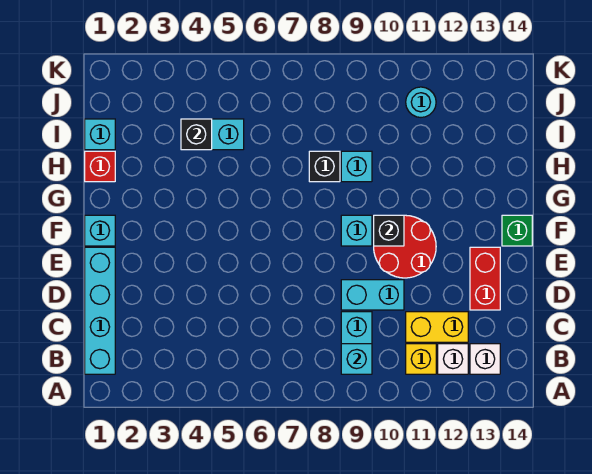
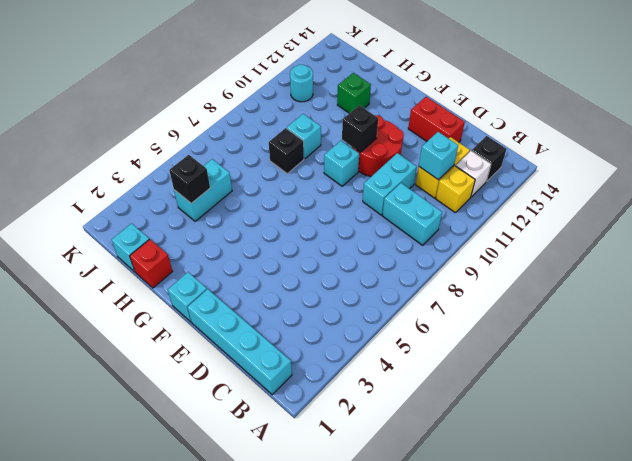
cyan brick B9 level 2 -> cyan brick C11 level 2
white brick B13 level 1 -> black brick B13 level 1
green brick F14 level 1 -> green brick H12 level 1

